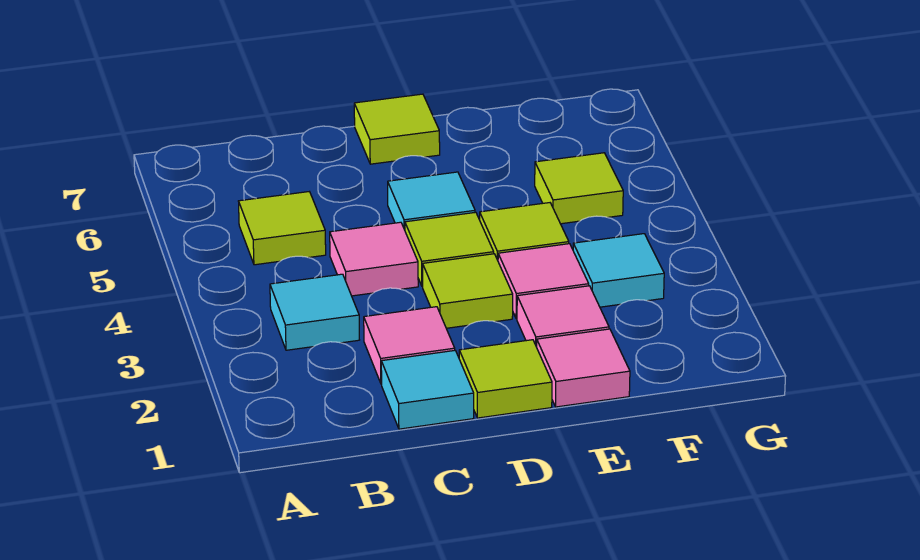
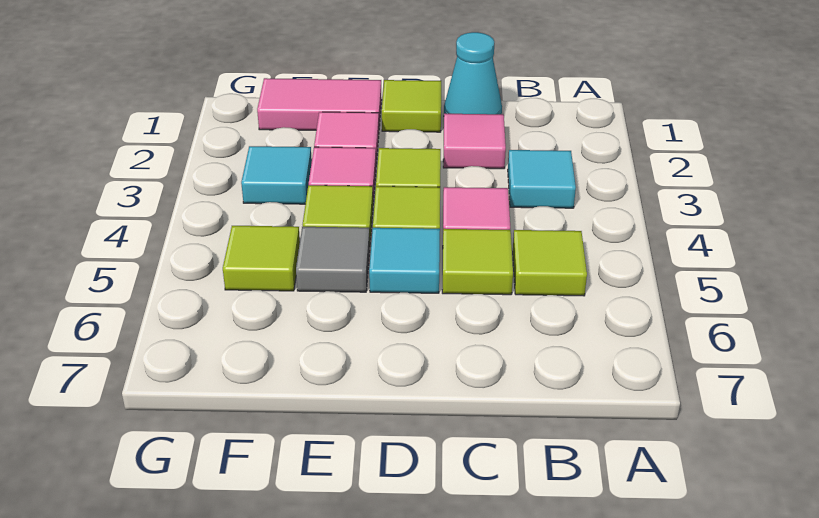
cyan tile C1 level 1 -> cyan cone C1 level 1
lime tile D7 level 1 -> lime tile C5 level 1
pink tile E1 level 1 -> pink tile E1:F1 level 1
none -> grey tile E5 level 1

